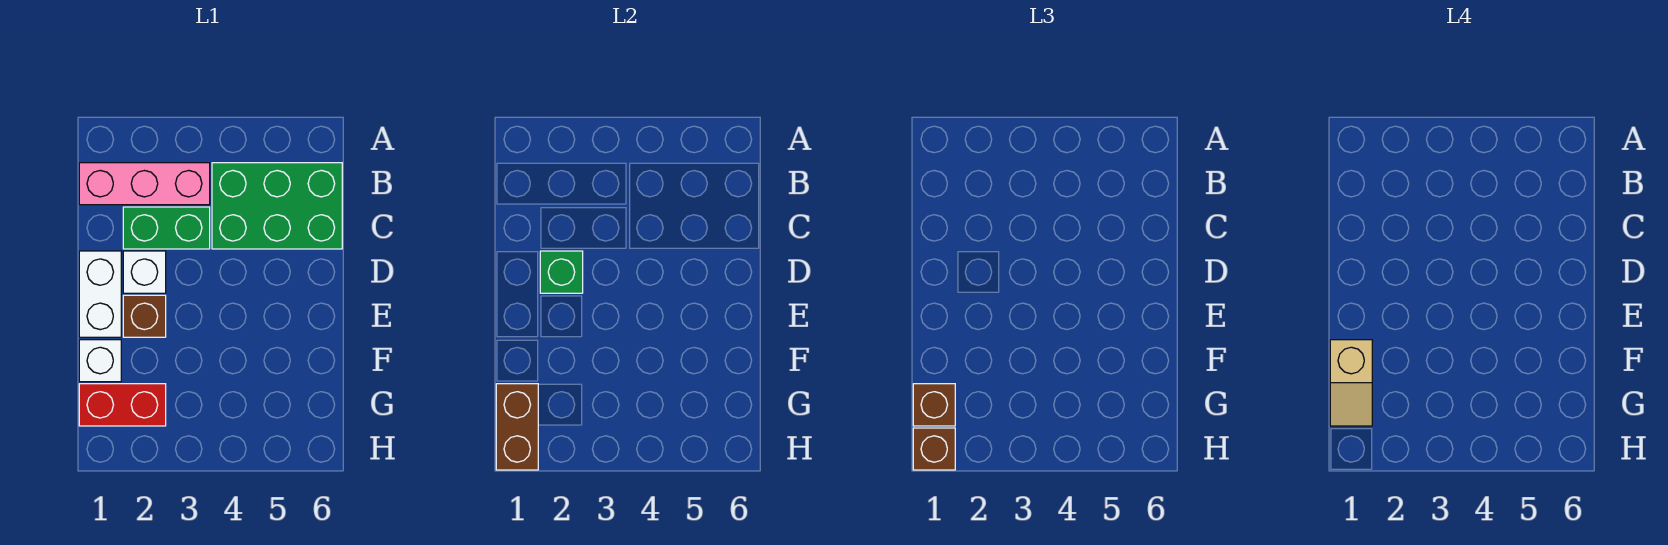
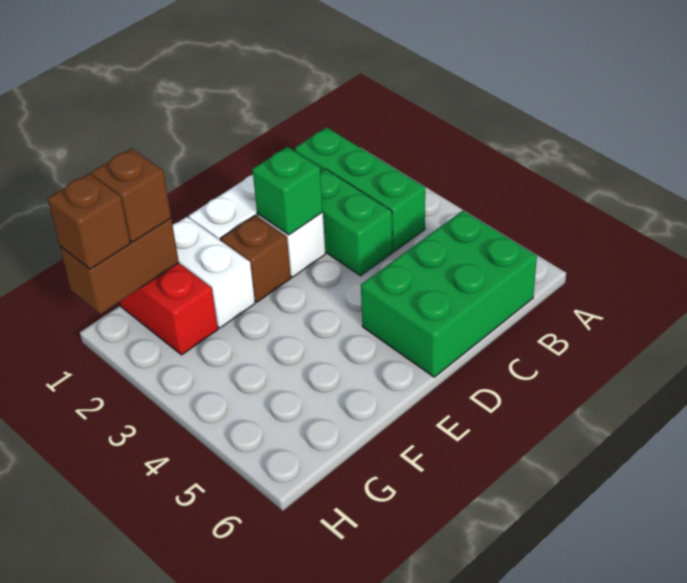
pink brick B1:B3 level 1 -> green brick B1:B3 level 1
green brick B4:C6 level 1 -> green brick B5:D6 level 1
white brick F1 level 1 -> white brick F1:F2 level 1
tan slope F1:G1 level 4 top F -> none

